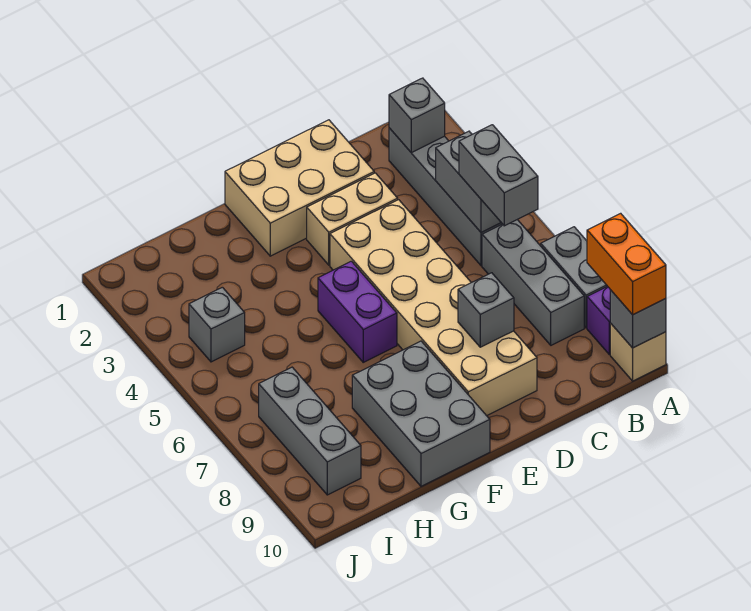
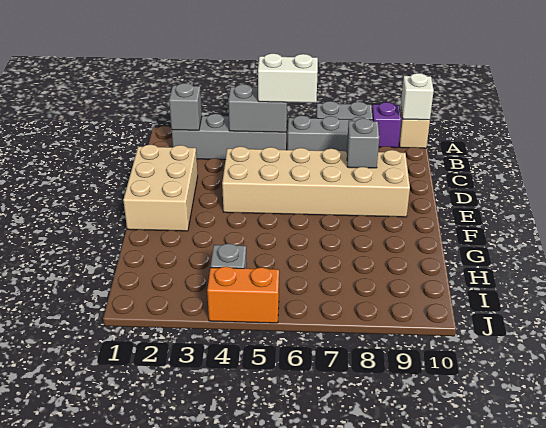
orange brick A9:A10 level 3 -> orange brick J4:J5 level 1
grey brick A10 level 2 -> white brick A10 level 2
grey brick B5:B6 level 3 -> white brick B5:B6 level 3
tan brick D3:E3 level 1 -> none
purple brick F5:F6 level 1 -> none
grey brick F8:G10 level 1 -> none
grey brick I7:I9 level 1 -> none

